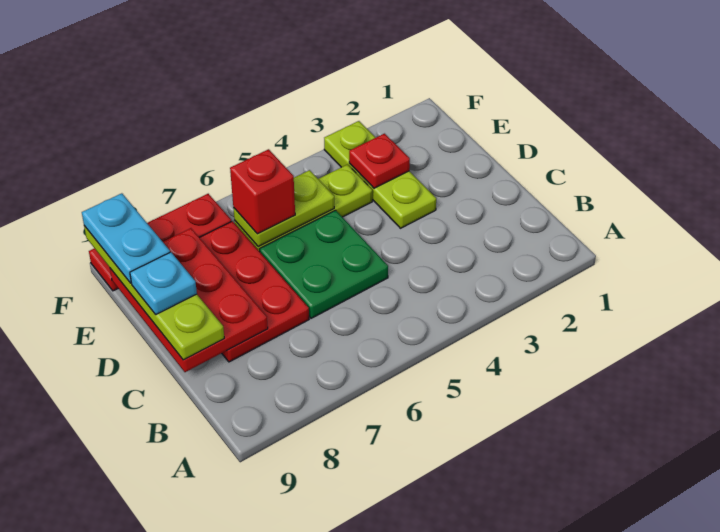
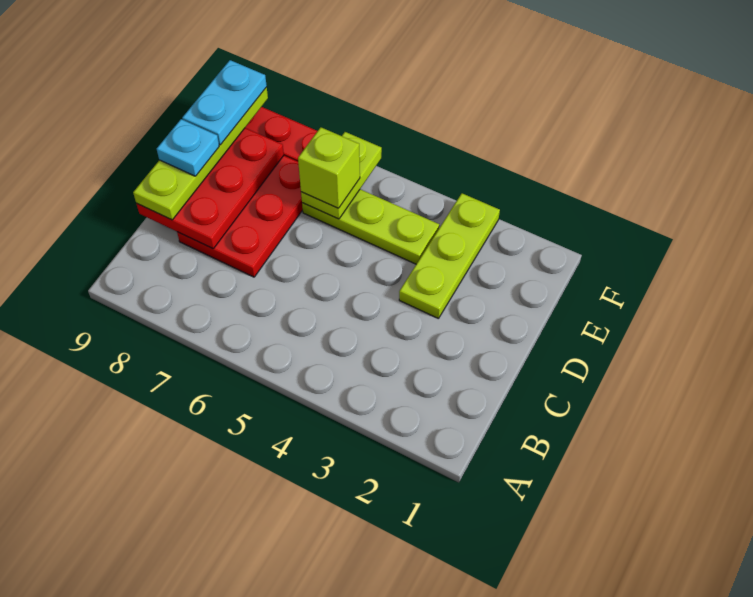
green plate C5:D6 level 1 -> none
red plate E3 level 2 -> none
lime plate E5:E6 level 2 -> lime plate E6:F6 level 2
red brick E6 level 3 -> lime brick E6 level 3

